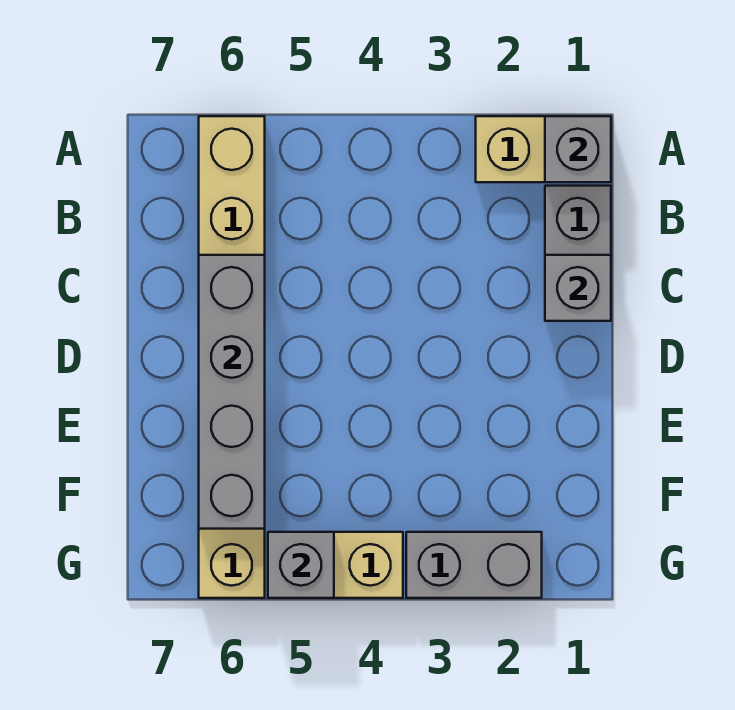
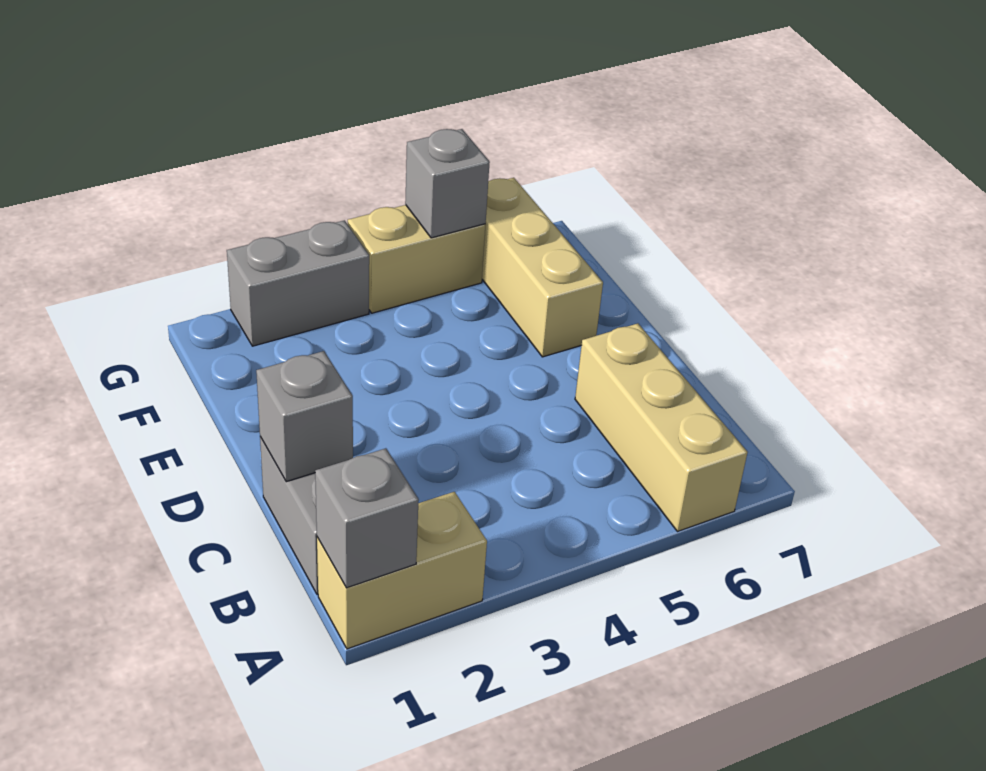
grey brick C6:F6 level 2 -> none

